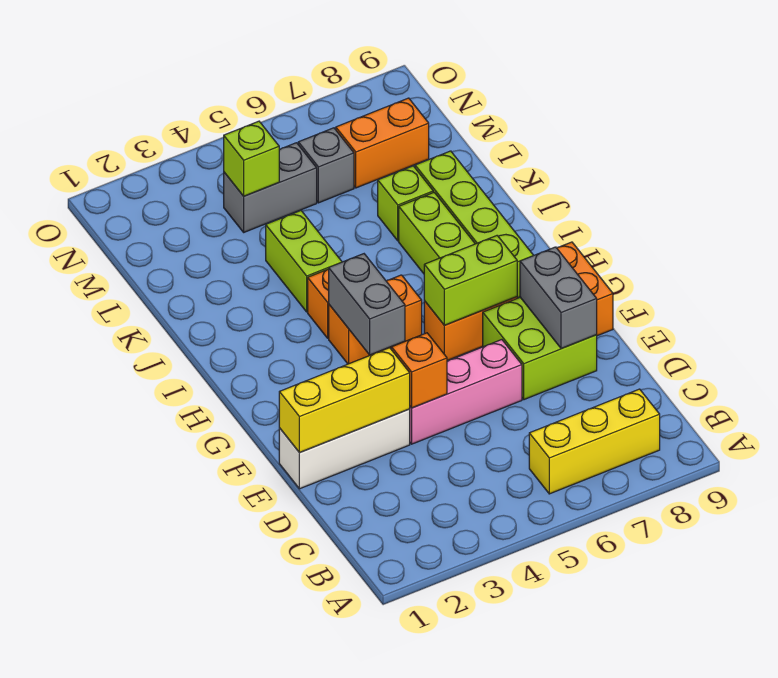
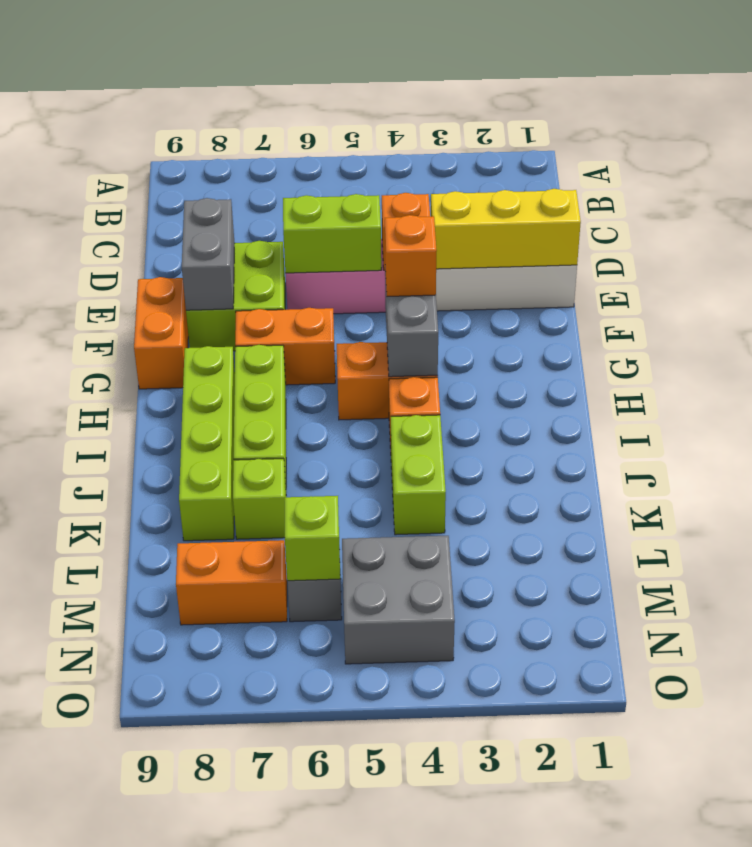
yellow brick B6:B8 level 1 -> none
none -> orange brick G4 level 3
lime brick G6:G7 level 2 -> lime brick E5:E6 level 2
grey brick M4:M5 level 1 -> grey brick M4:N5 level 1
lime brick M4 level 2 -> lime brick M6 level 2

